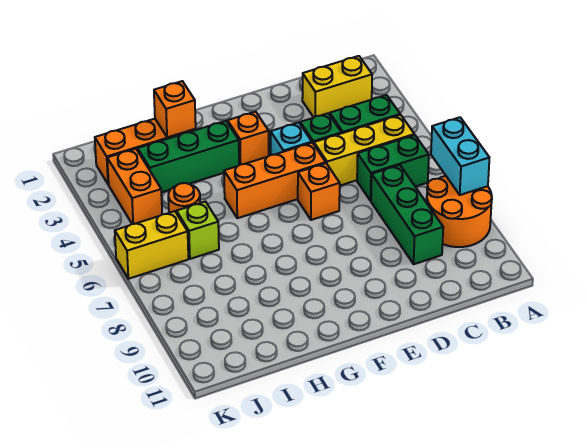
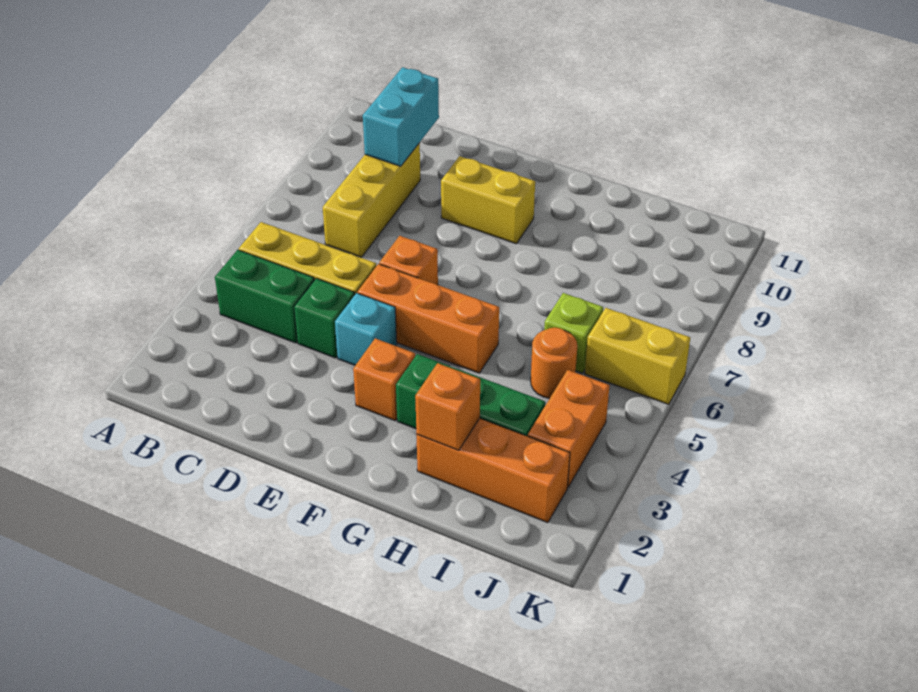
cyan brick A7:A8 level 2 -> cyan brick C9:C10 level 2
orange round brick A8:B9 level 1 -> none
yellow brick B2:C2 level 1 -> yellow brick E9:F9 level 1
green brick B6:C6 level 1 -> none
green brick C7:C9 level 1 -> yellow brick C7:C9 level 1

